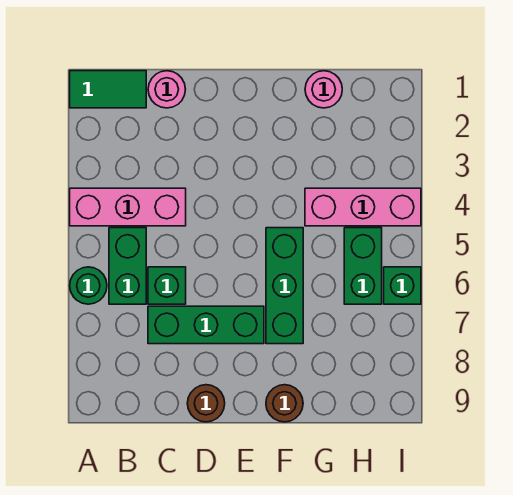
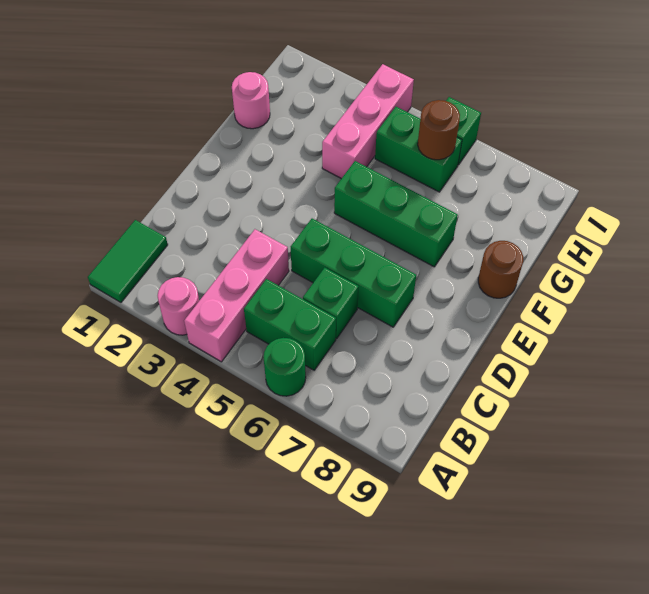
pink round brick C1 level 1 -> pink round brick A3 level 1
green brick C7:E7 level 1 -> green brick D5:D7 level 1
brown round brick D9 level 1 -> brown round brick H6 level 2

